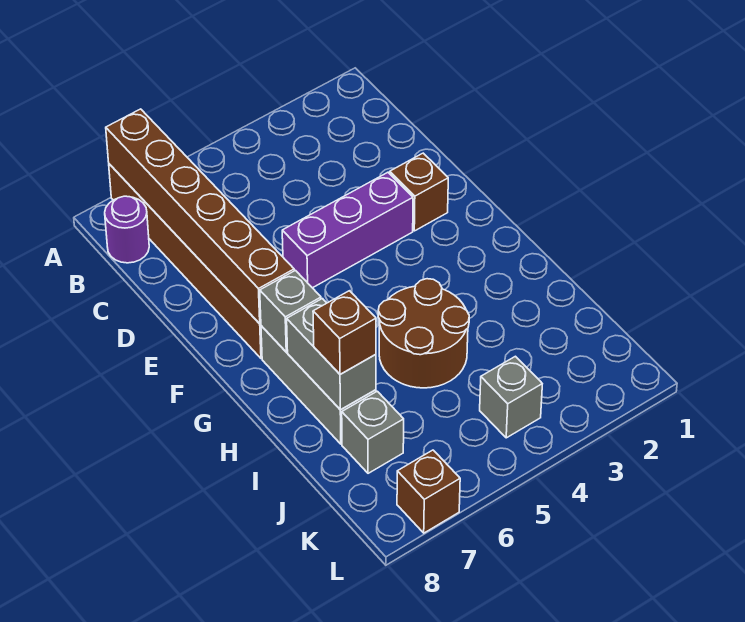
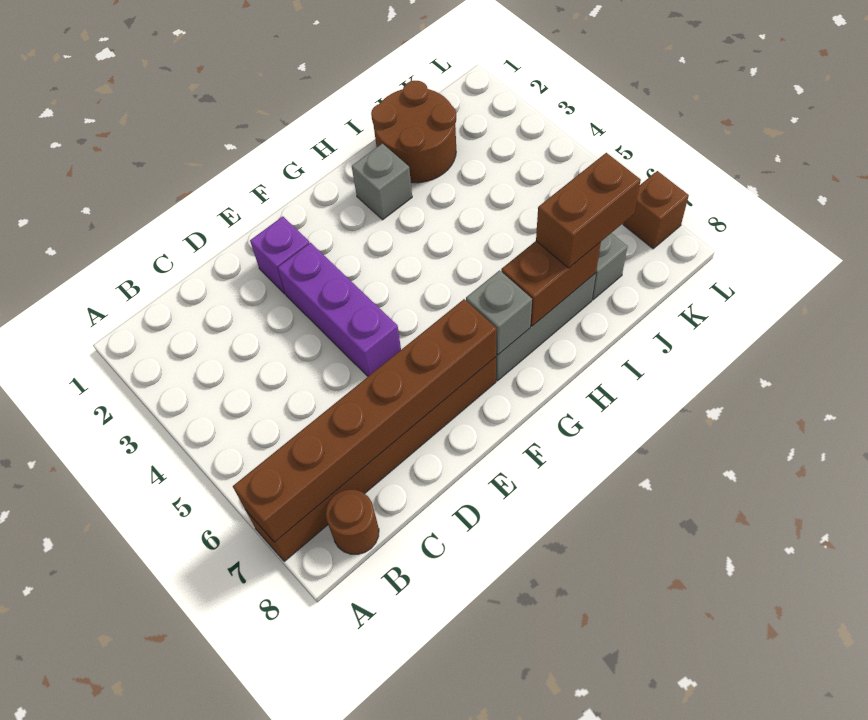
purple round brick B8 level 1 -> brown round brick B8 level 1
brown brick E2 level 1 -> purple brick E2 level 1
brown round brick H4:I5 level 1 -> brown round brick I1:J2 level 1
grey brick H7:I7 level 2 -> brown brick H7:I7 level 2
brown brick I7 level 3 -> brown brick I7:J7 level 3
grey brick K4 level 1 -> grey brick H2 level 1

